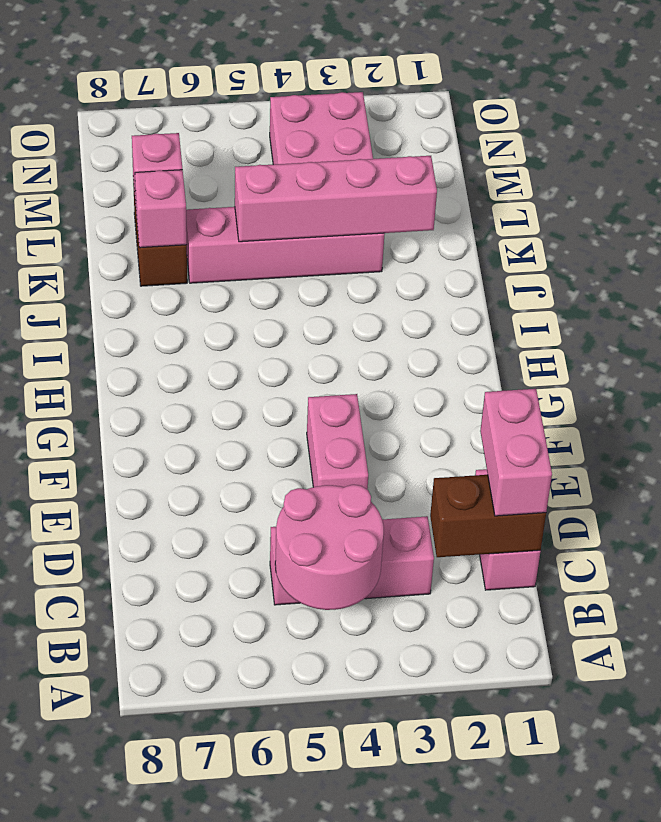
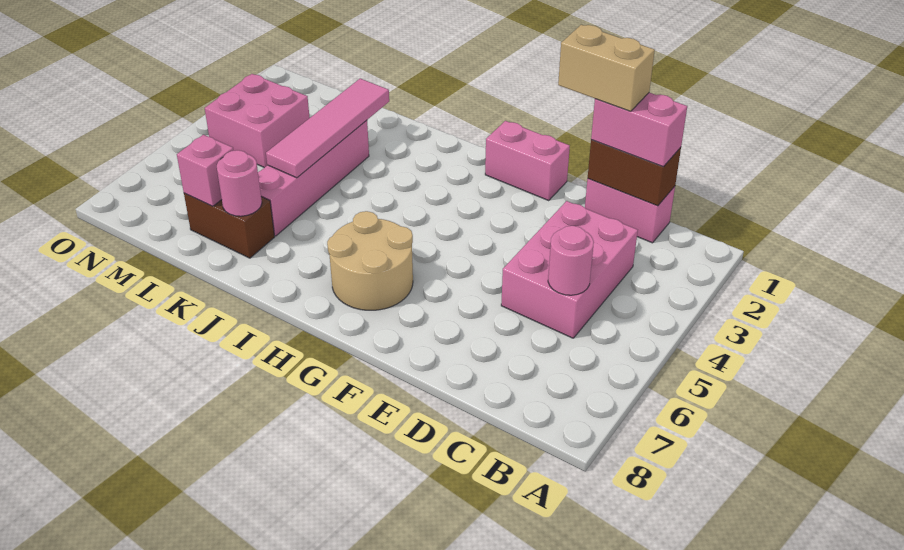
pink round brick B4:C5 level 2 -> pink round brick C5 level 2
brown brick C1:C2 level 2 -> brown brick C1:D1 level 2
pink brick C3:C5 level 1 -> pink brick C3:D5 level 1
none -> tan brick D1:E1 level 4
pink brick E4:F4 level 1 -> pink brick F1:G1 level 1
none -> tan round brick G6:H7 level 1
pink brick K2:K5 level 2 -> pink tile K2:K5 level 2
pink brick K7 level 2 -> pink round brick K7 level 2

